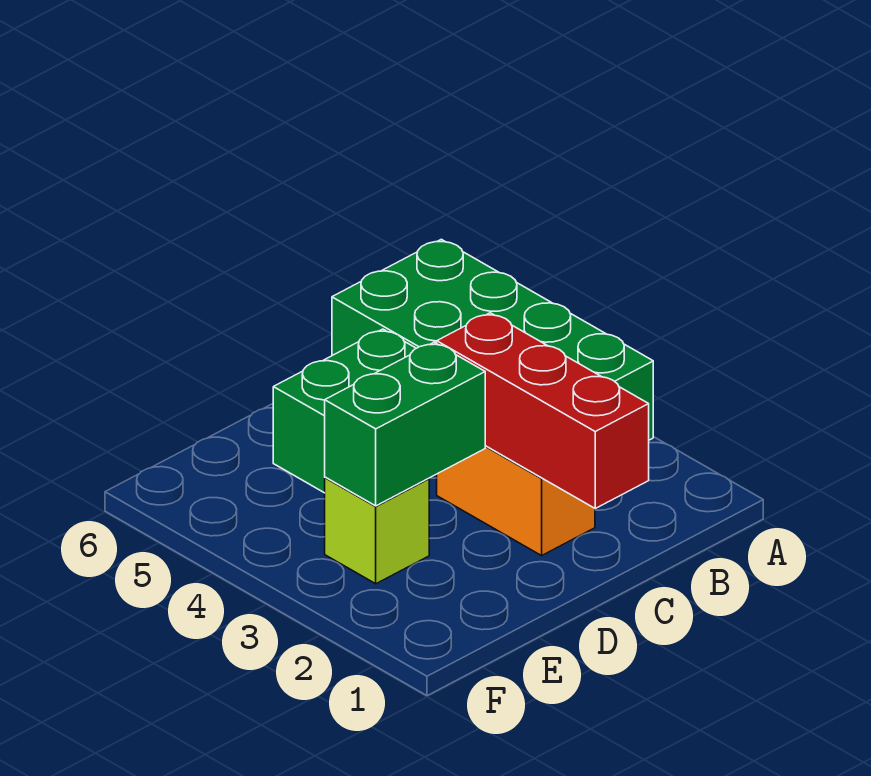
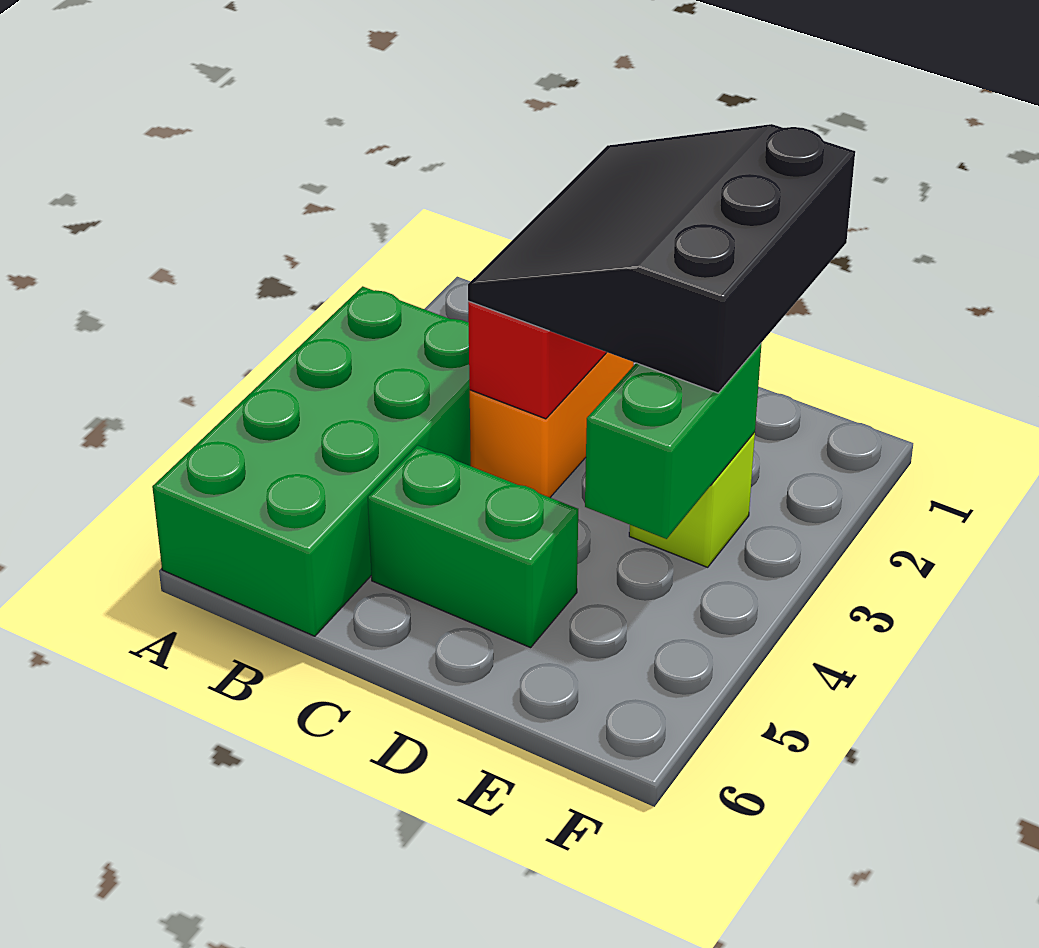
none -> black slope C1:E3 level 3 top E
green brick D3:E3 level 2 -> green brick E3:E4 level 2

